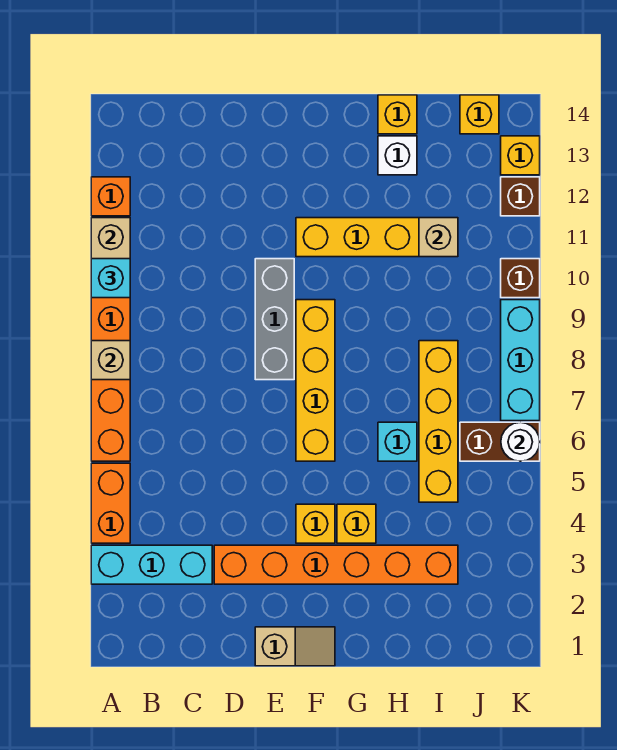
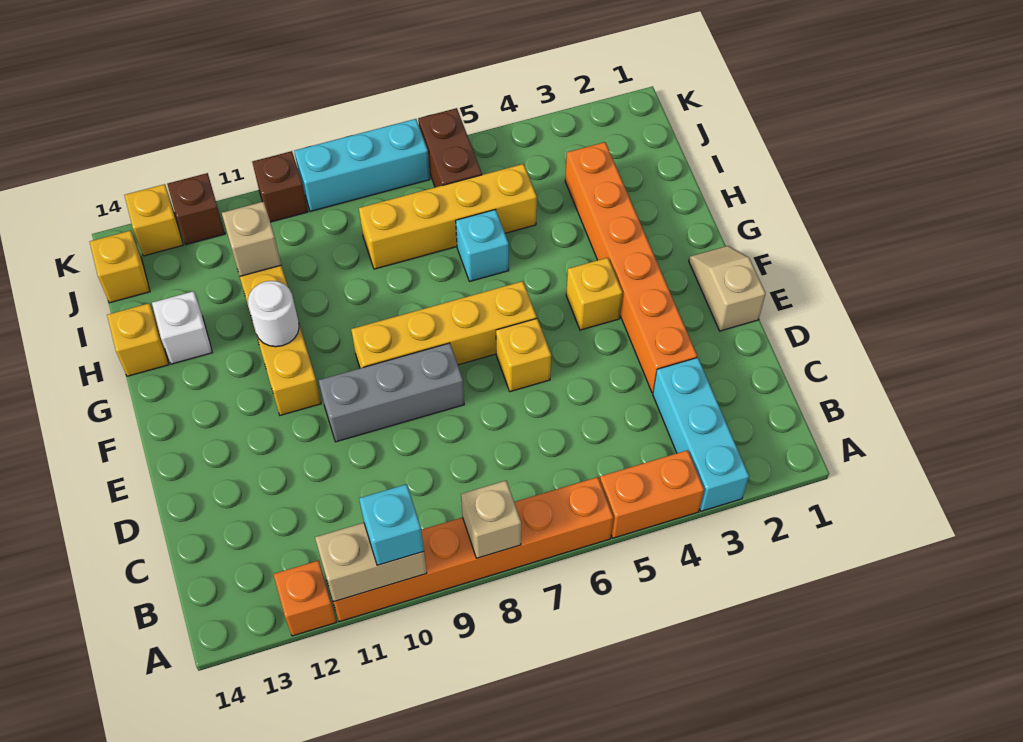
yellow brick G4 level 1 -> yellow brick E6 level 1
white round brick K6 level 2 -> white round brick G11 level 2

